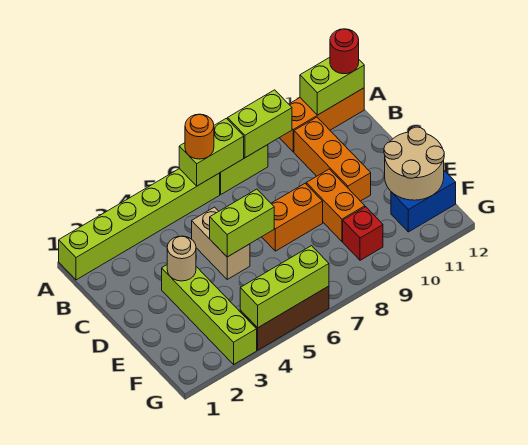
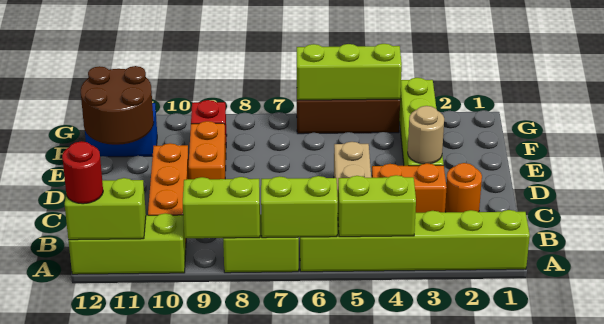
orange round brick A6 level 3 -> orange round brick C2 level 1
orange brick A10:A12 level 1 -> lime brick A10:A12 level 1
lime brick D5:D6 level 2 -> lime brick A4:A5 level 2
orange brick D7:D8 level 1 -> orange brick C3:C4 level 1
tan round brick E11:F12 level 2 -> brown round brick E11:F12 level 2

